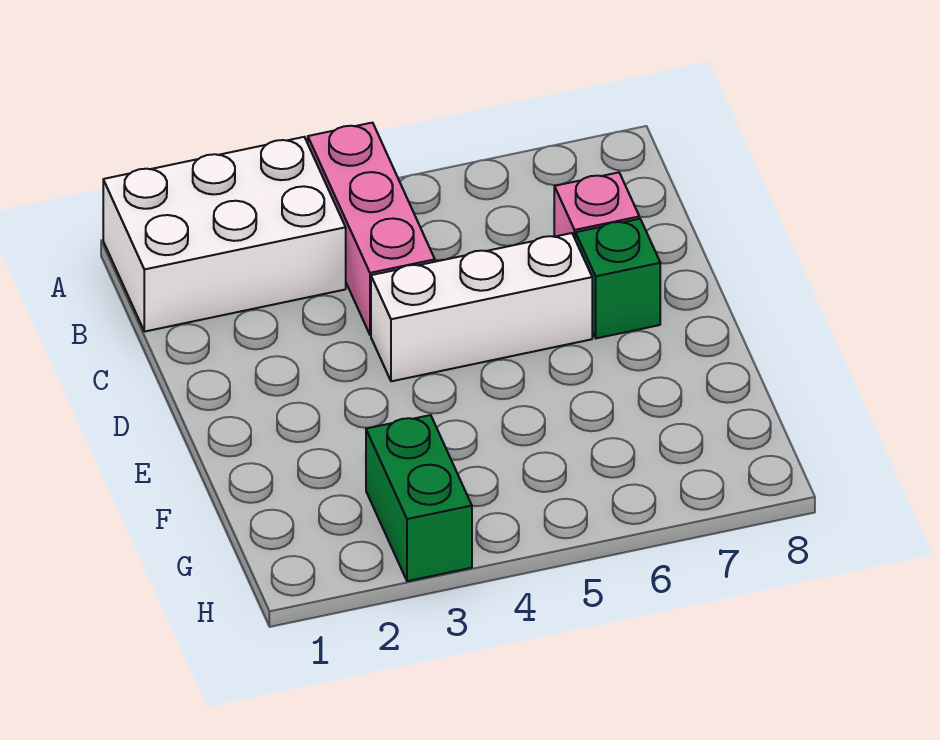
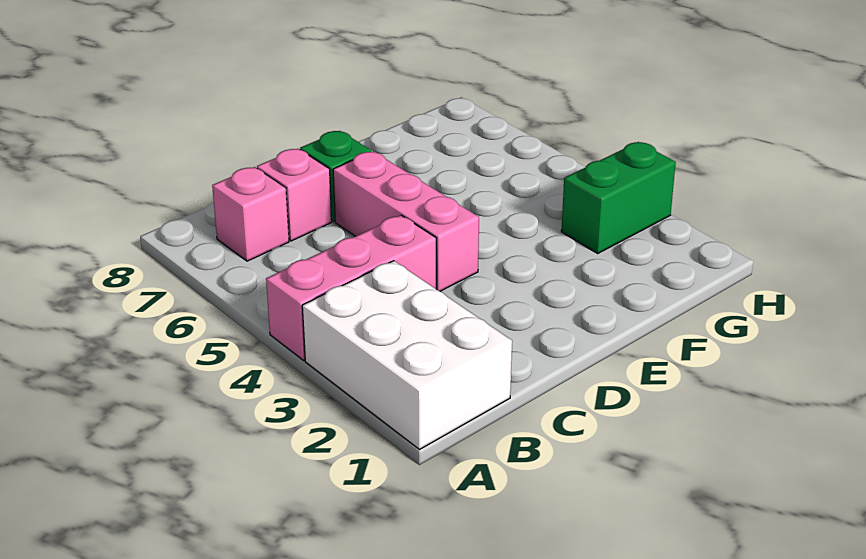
none -> pink brick B7 level 1
white brick D4:D6 level 1 -> pink brick D4:D6 level 1

